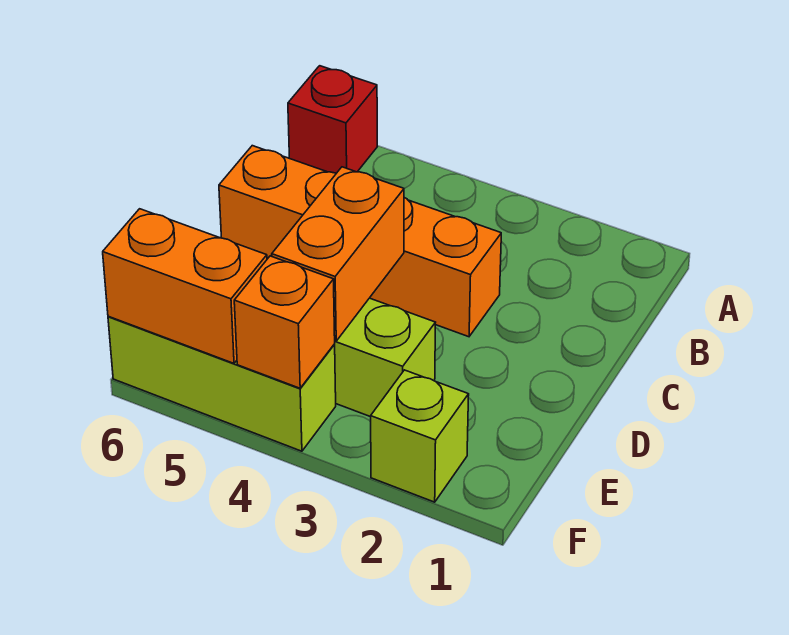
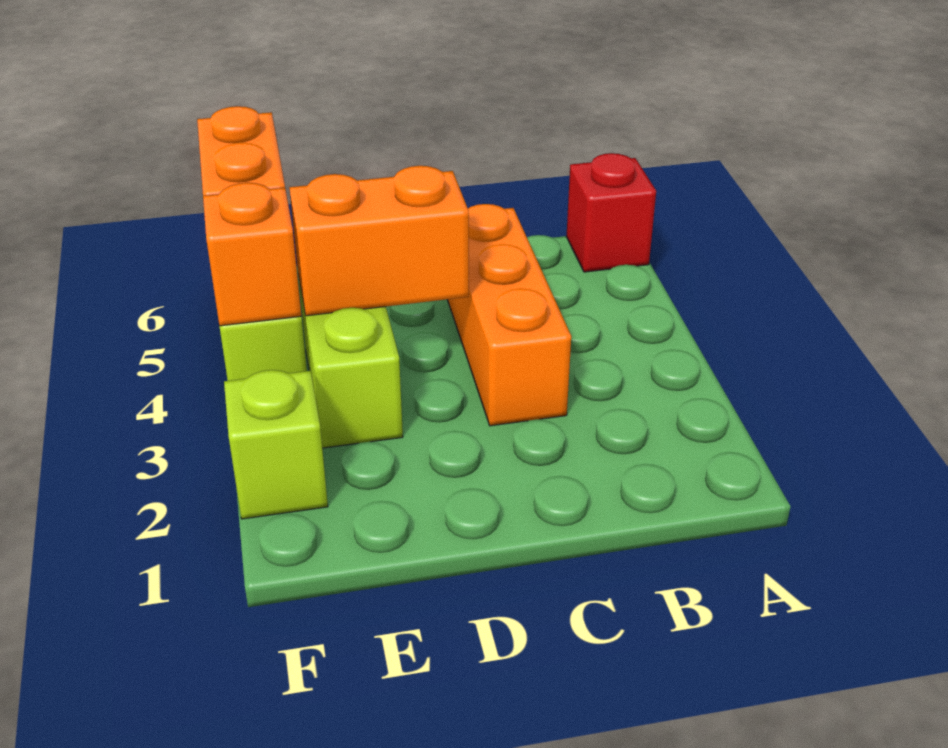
orange brick C3:C6 level 1 -> orange brick C3:C5 level 1

